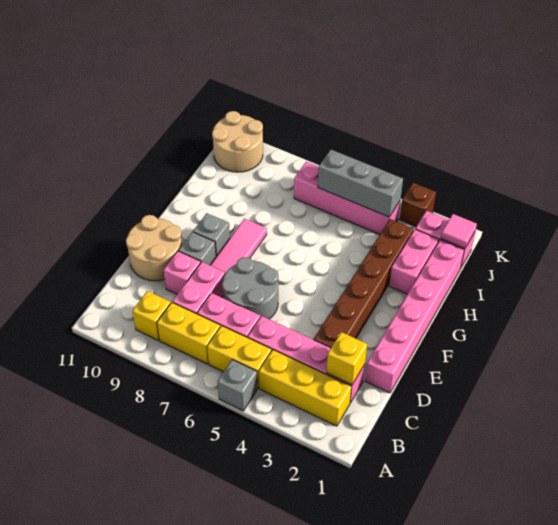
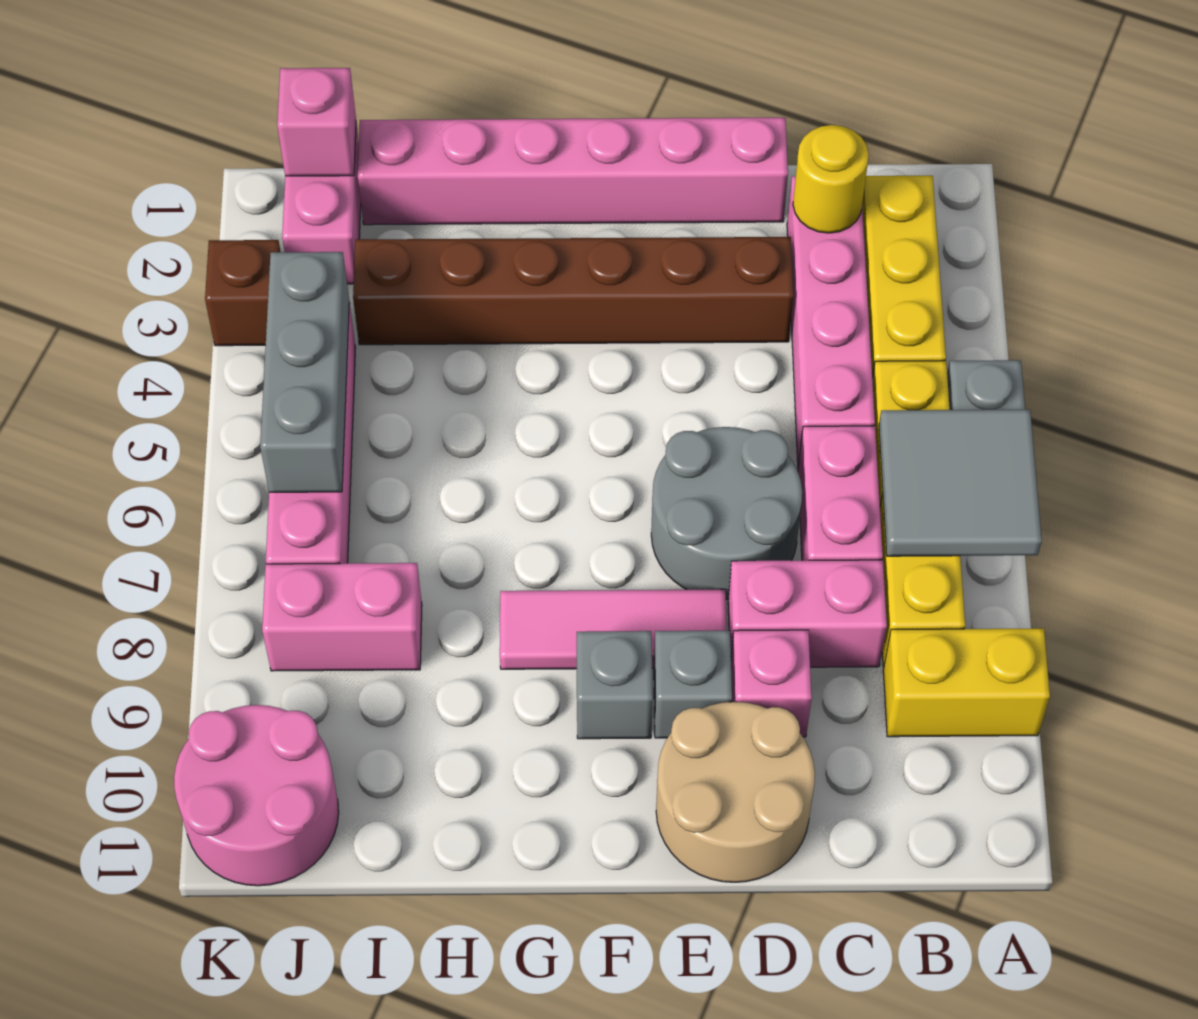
none -> grey tile A6:B7 level 2
yellow brick B9 level 1 -> yellow brick A9:B9 level 1
yellow brick C2 level 2 -> yellow round brick C2 level 2
pink brick H2:I2 level 1 -> pink brick I8:J8 level 1
pink tile J1 level 2 -> pink brick J1 level 2
tan round brick J10:K11 level 1 -> pink round brick J10:K11 level 1

